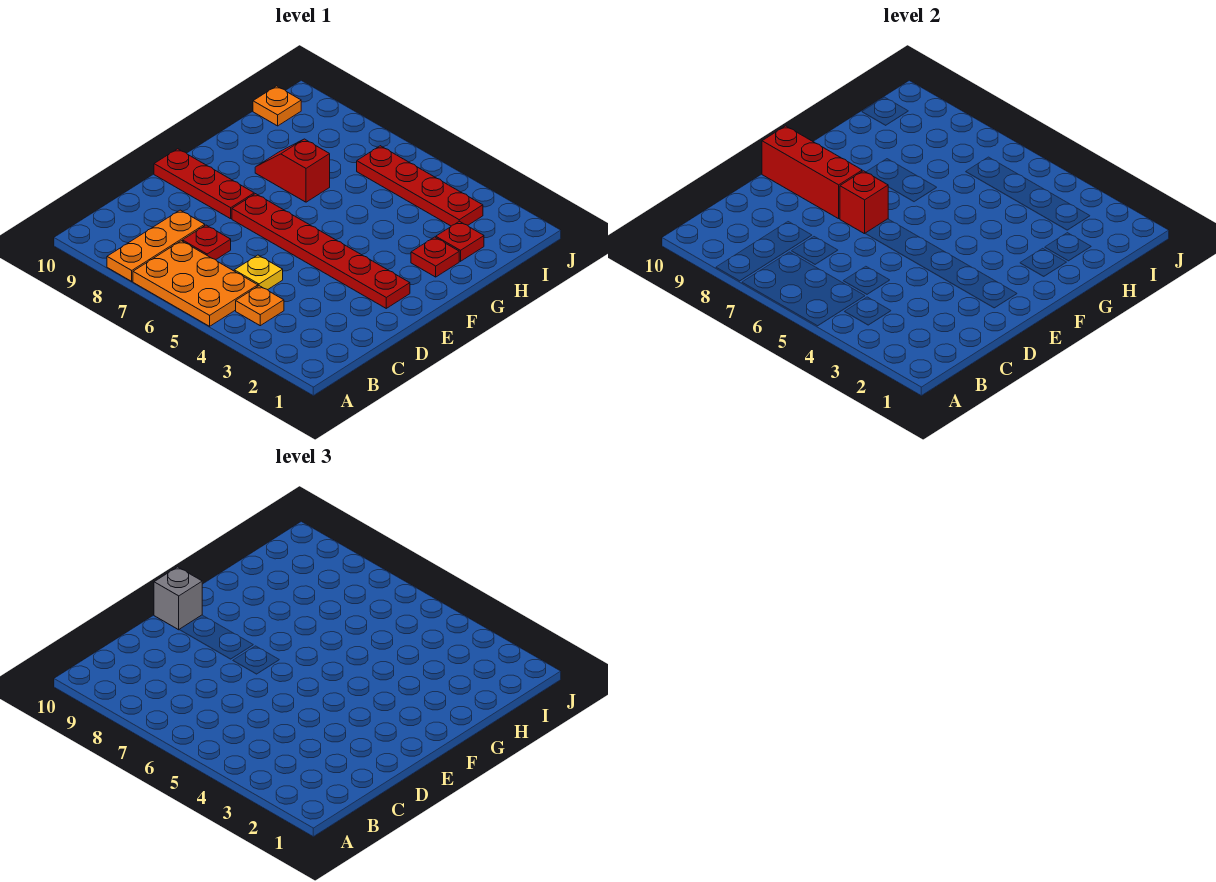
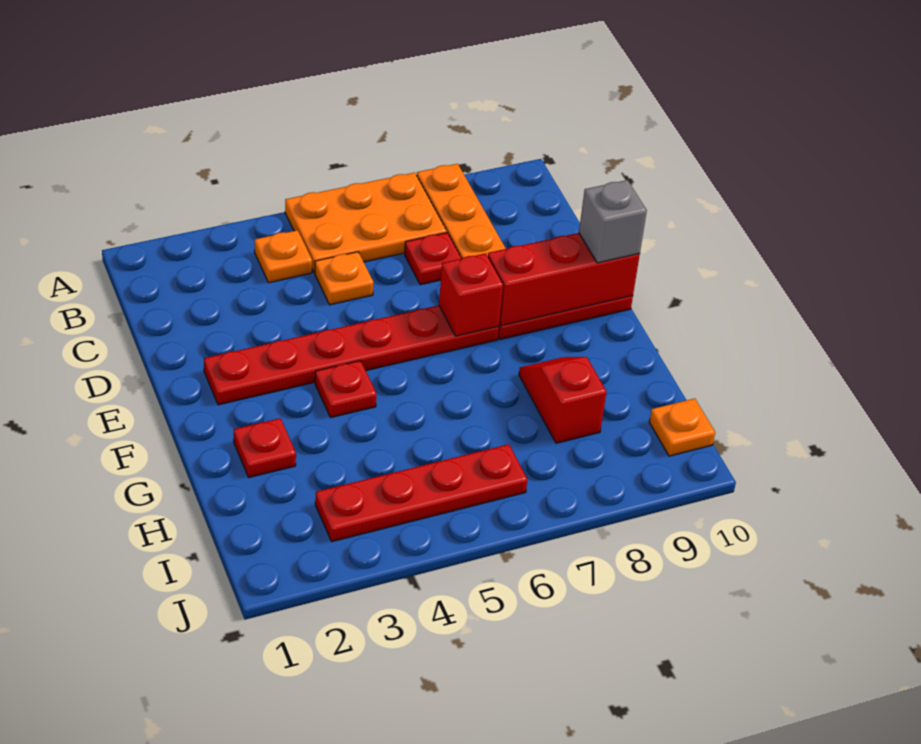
yellow plate C5 level 1 -> orange plate C5 level 1
red slope G7:G8 level 1 top 7 -> red slope G8:H8 level 1 top H
red plate H2 level 1 -> red plate F4 level 1

